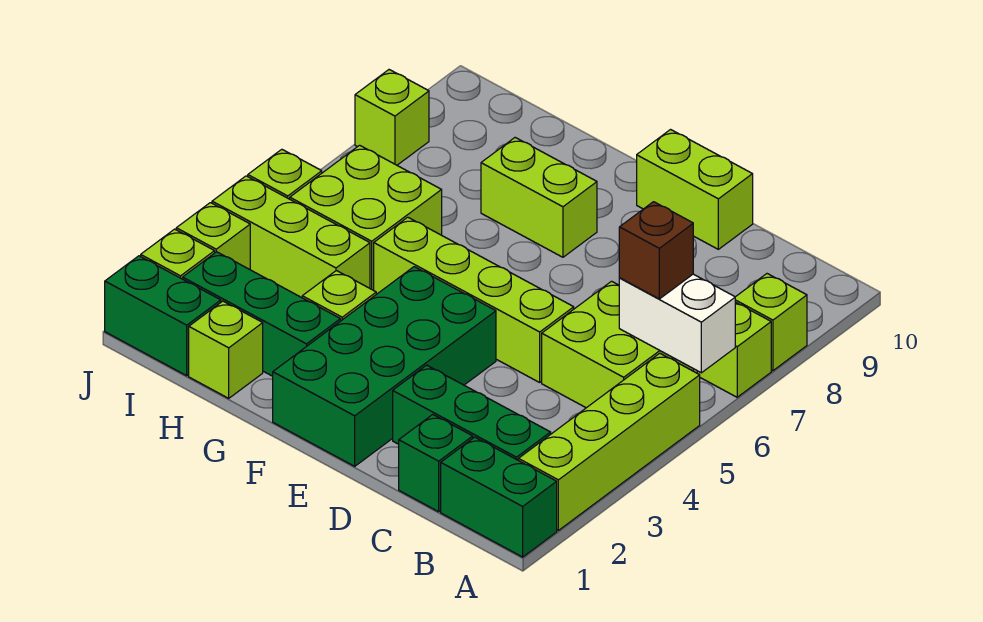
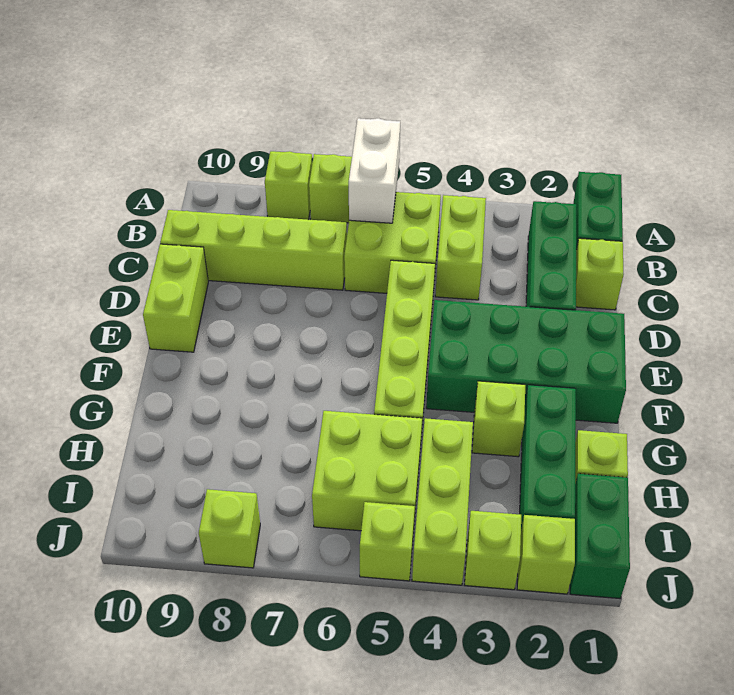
lime brick A2:A5 level 1 -> lime brick C7:C10 level 1
brown brick B6 level 3 -> none
green brick C1 level 1 -> lime brick C1 level 1
lime brick F8:G8 level 1 -> lime brick B4:C4 level 1

